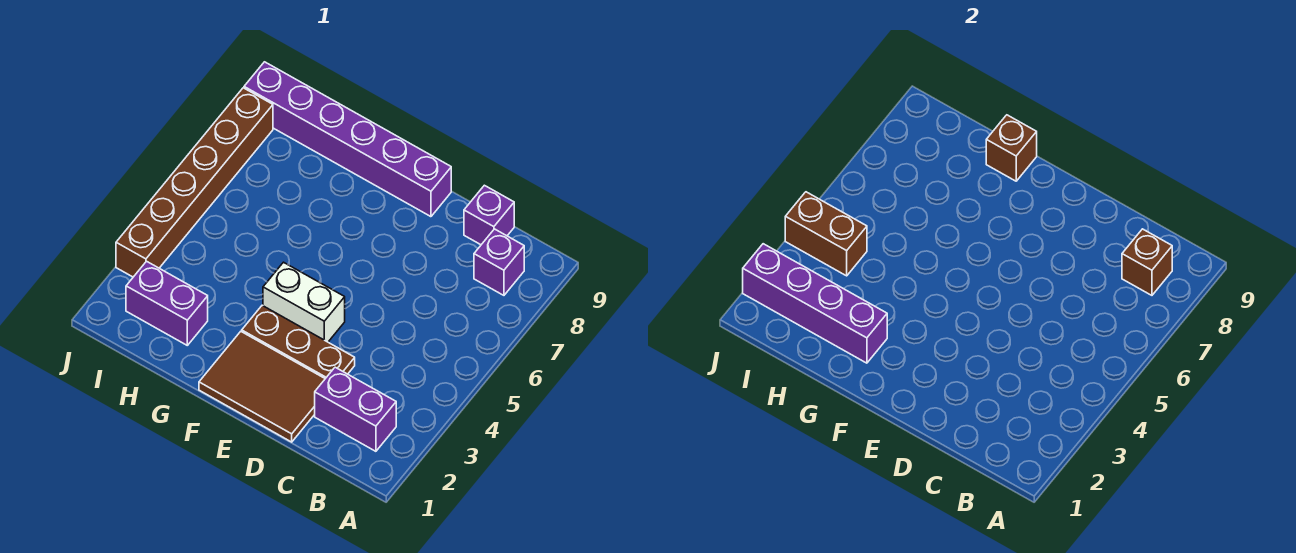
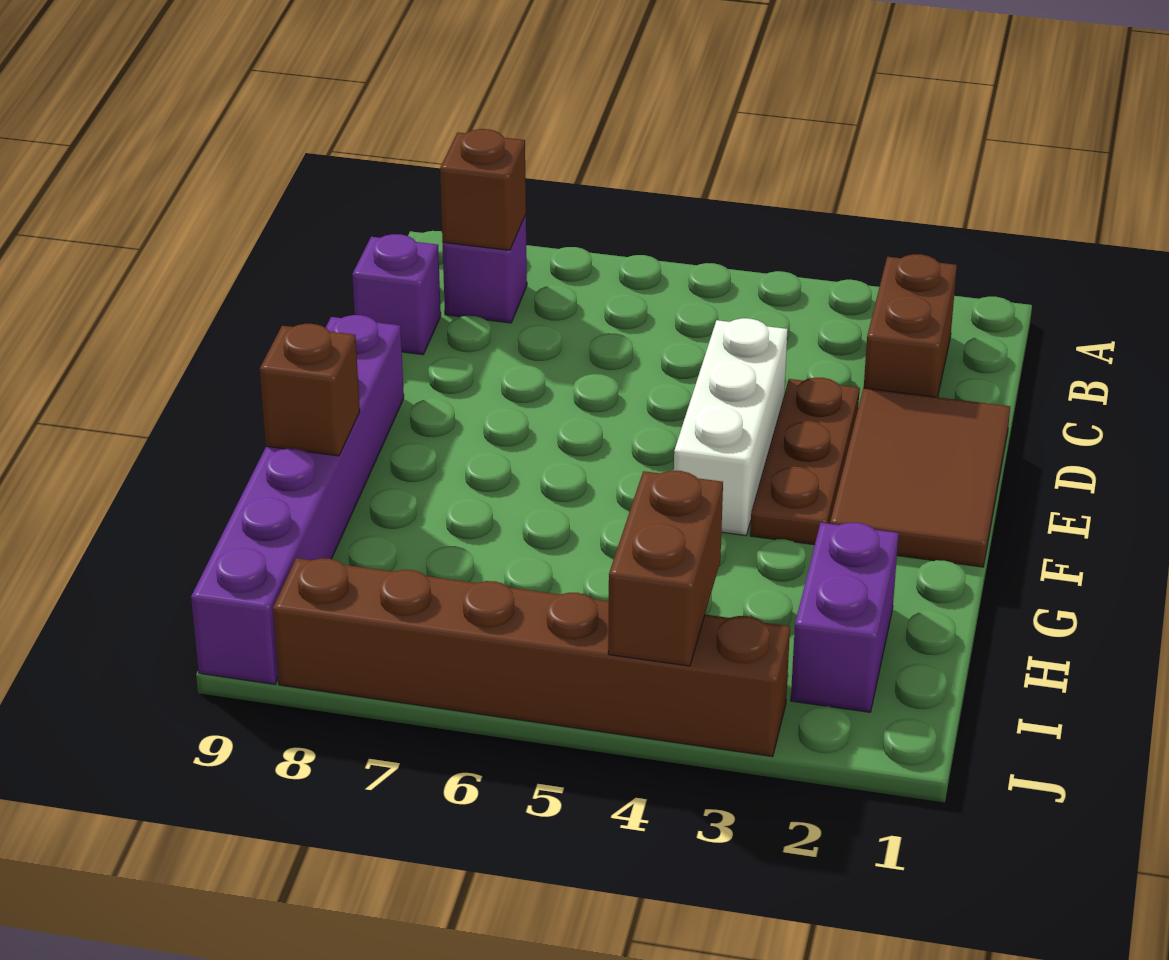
purple brick B2:C2 level 1 -> brown brick B2:C2 level 1
white brick E4:F4 level 1 -> white brick D4:F4 level 1
purple brick G2:J2 level 2 -> none

